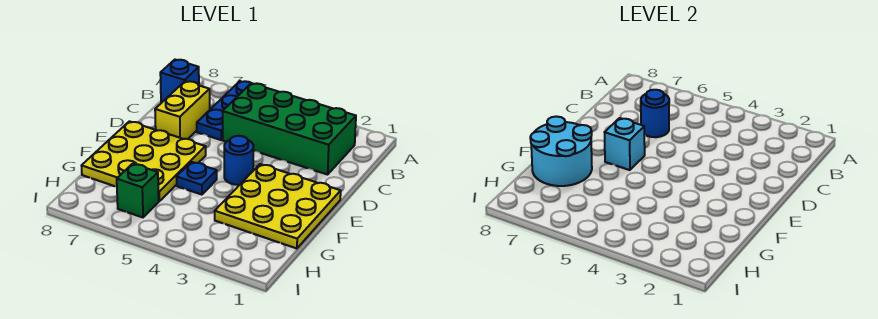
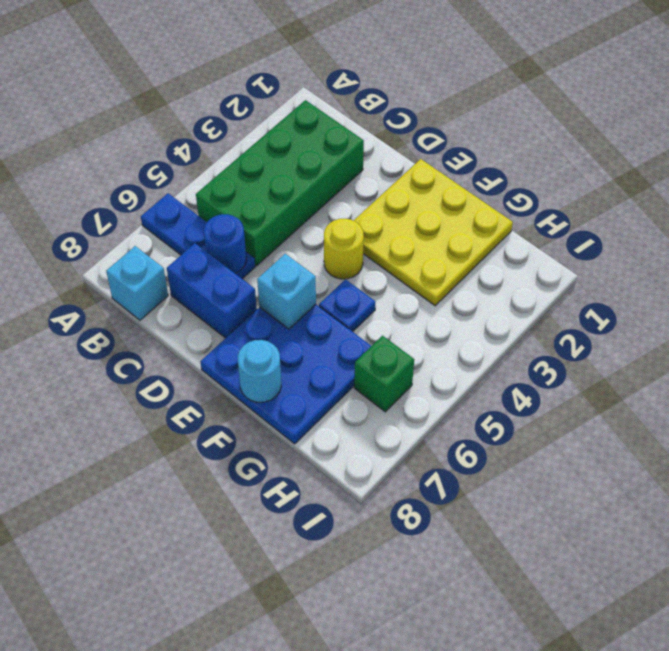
blue brick B8 level 1 -> cyan brick B8 level 1
yellow brick C7:D7 level 1 -> blue brick C7:D7 level 1
blue round brick E4 level 1 -> yellow round brick E4 level 1
yellow plate E6:G8 level 1 -> blue plate E6:G8 level 1
cyan round brick F7:G8 level 2 -> cyan round brick F8 level 2

